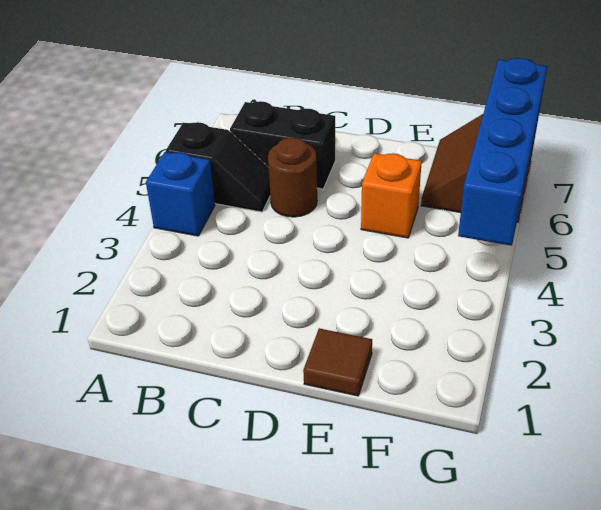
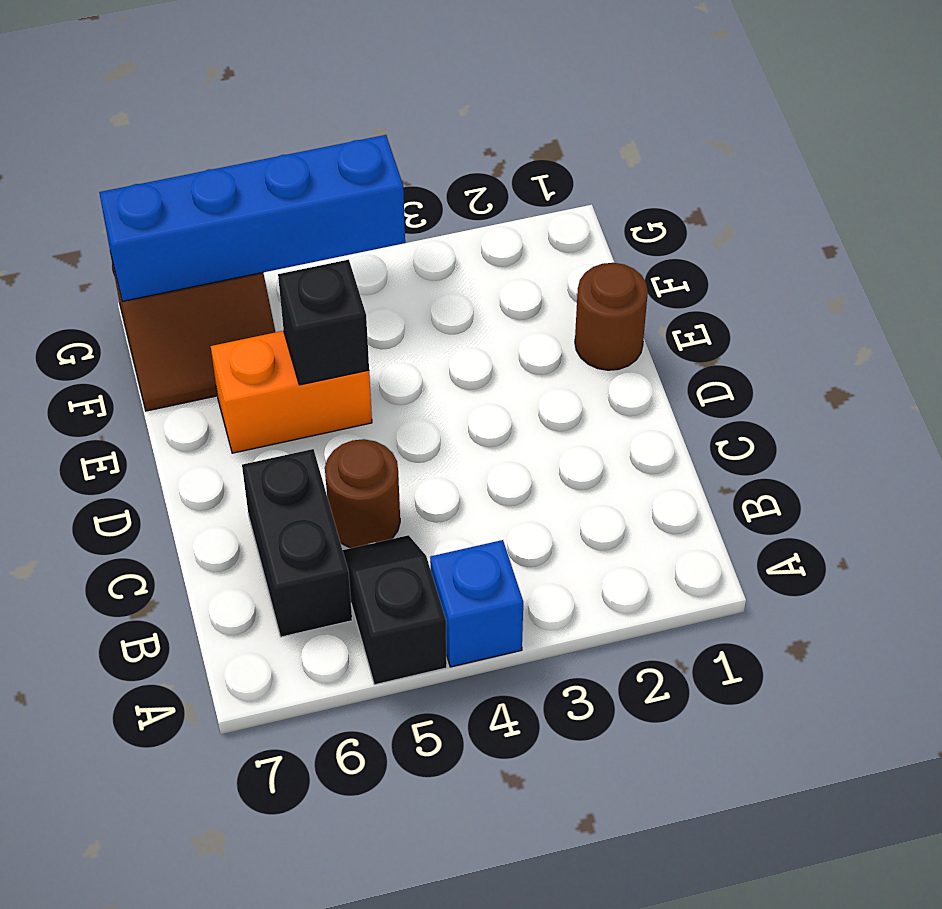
brown tile E1 level 1 -> brown round brick E1 level 1
orange brick E5 level 1 -> orange brick E5:E6 level 1
none -> black brick E5 level 2

